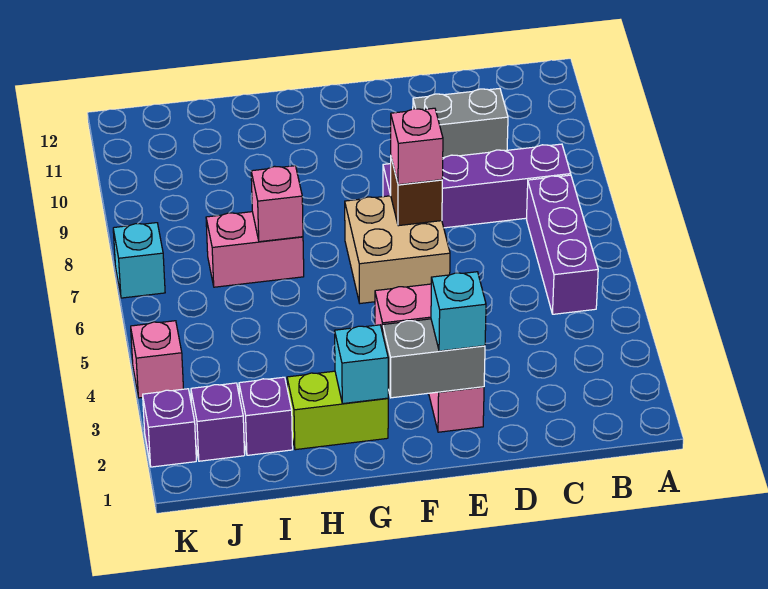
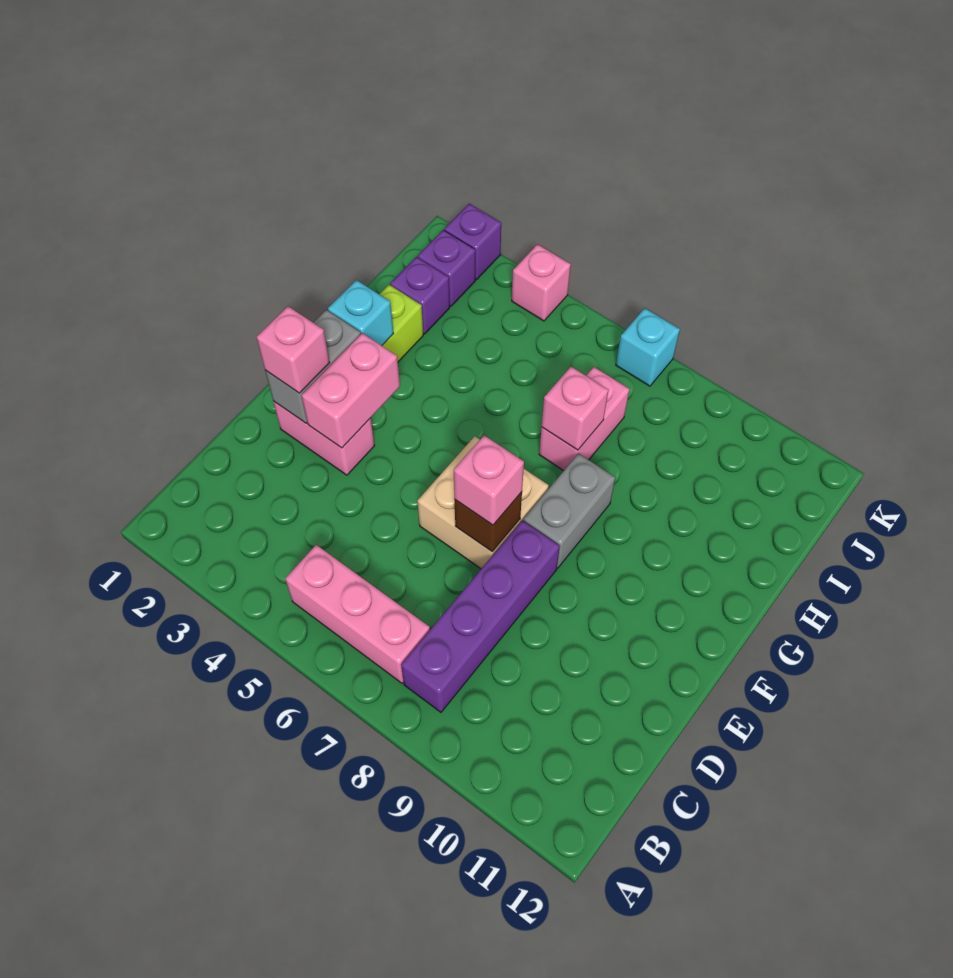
purple brick B5:B7 level 1 -> pink brick B5:B7 level 1
grey brick C10:D10 level 1 -> grey brick F8:G8 level 1
cyan brick E2 level 3 -> pink brick E2 level 3

